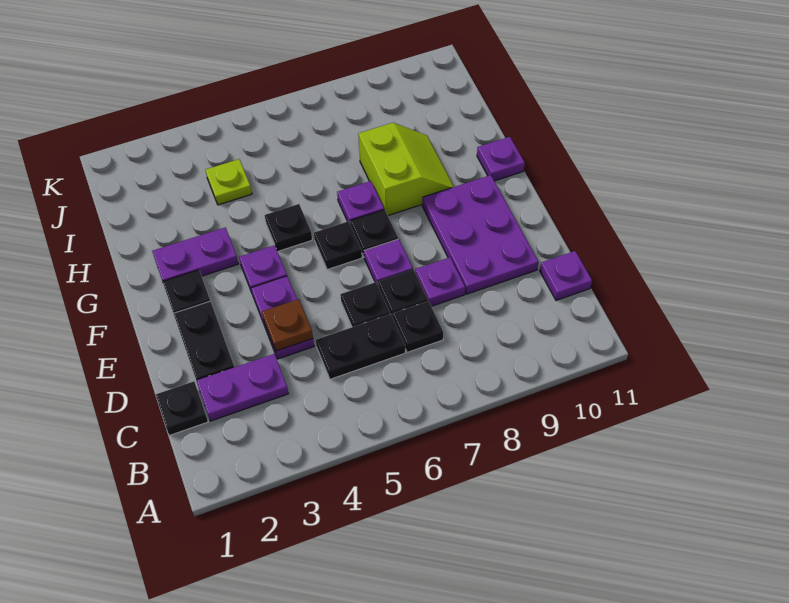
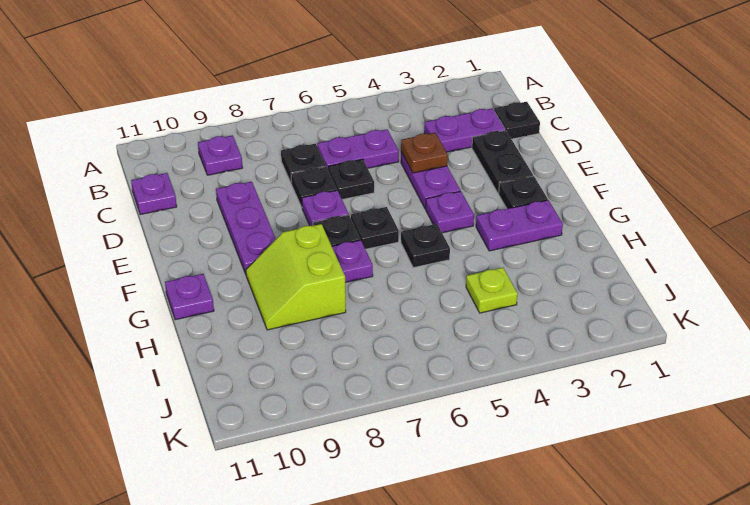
black plate C5:C6 level 1 -> purple plate C5:C6 level 1
purple plate D8 level 1 -> purple plate B9 level 1
purple plate D9:F10 level 1 -> purple plate D9:F9 level 1

